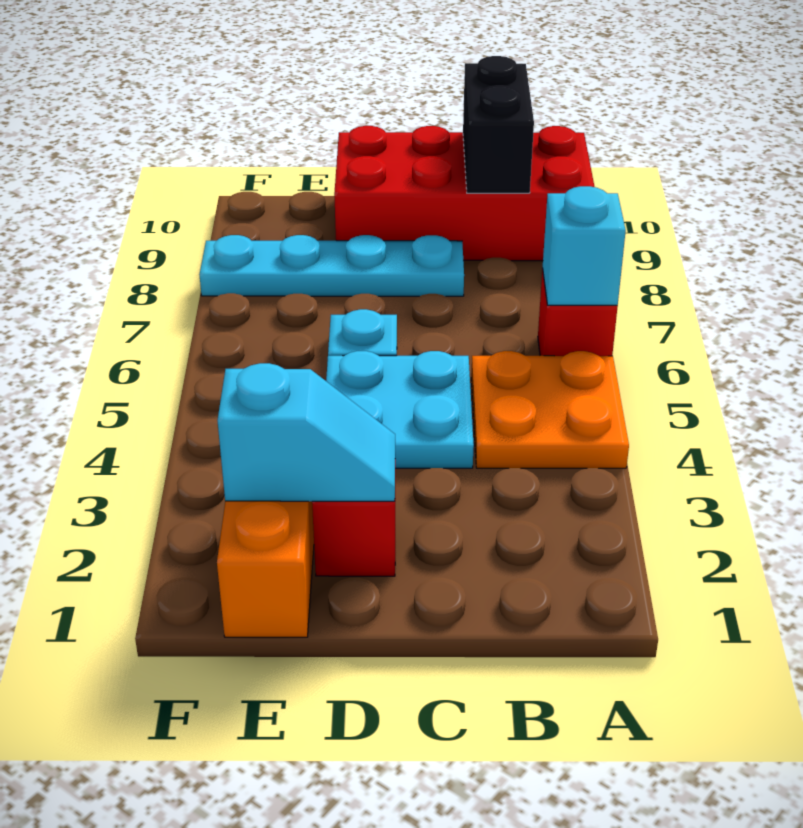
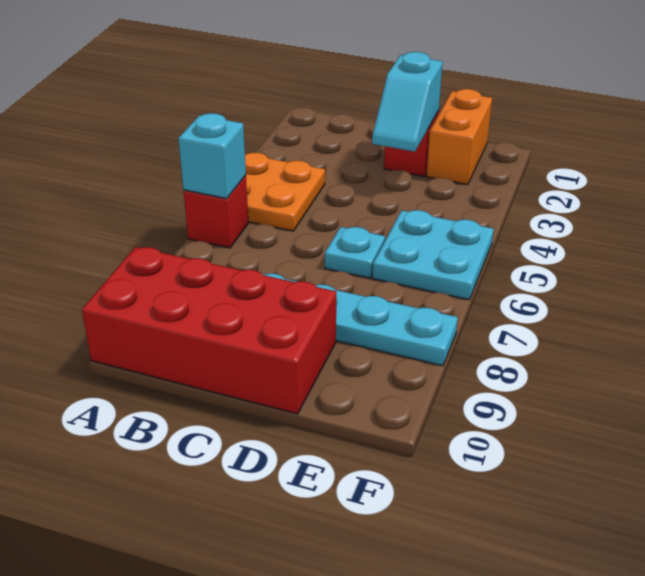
black brick B9:B10 level 2 -> none
cyan plate C4:D5 level 1 -> cyan plate E5:F6 level 1
cyan slope D2:E2 level 2 top E -> cyan slope D2:D3 level 2 top 2

